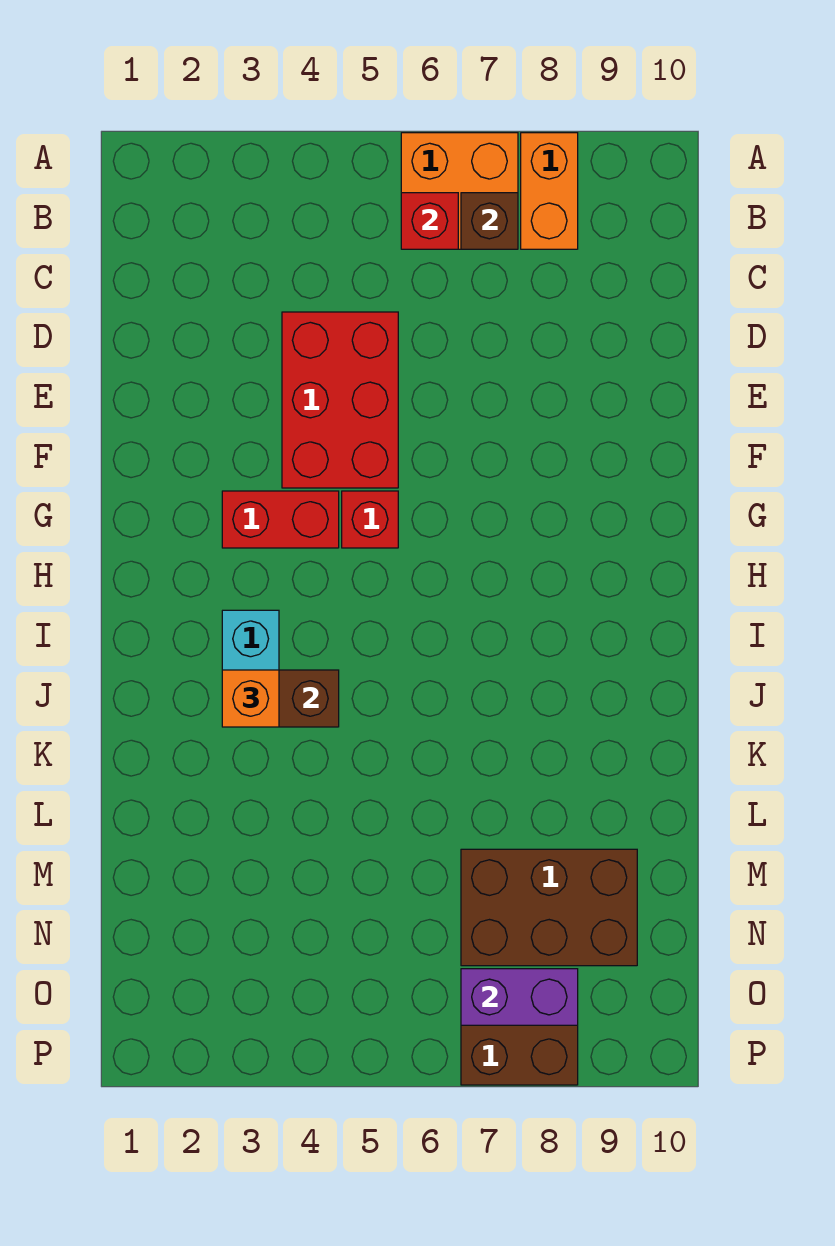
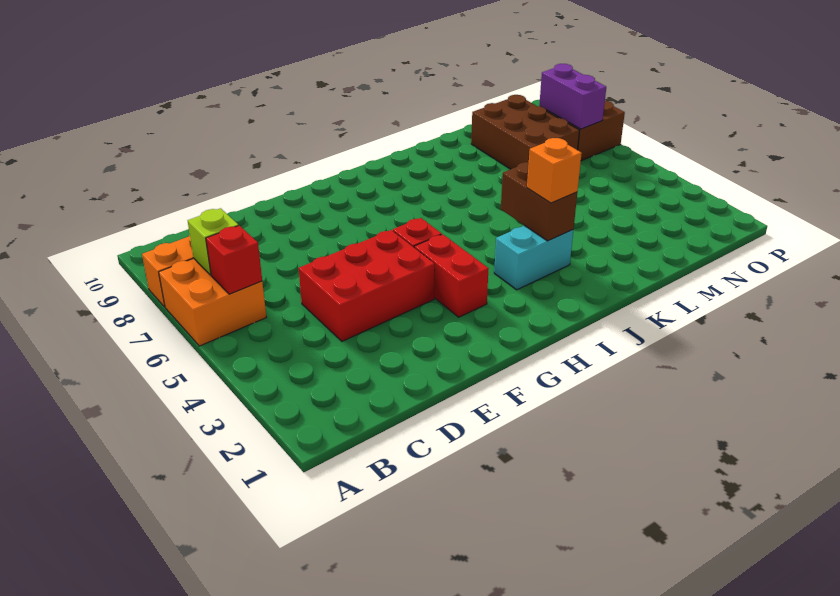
brown brick B7 level 2 -> lime brick B7 level 2

